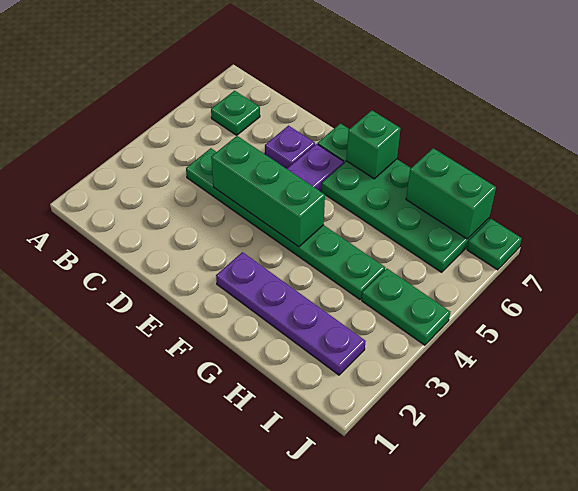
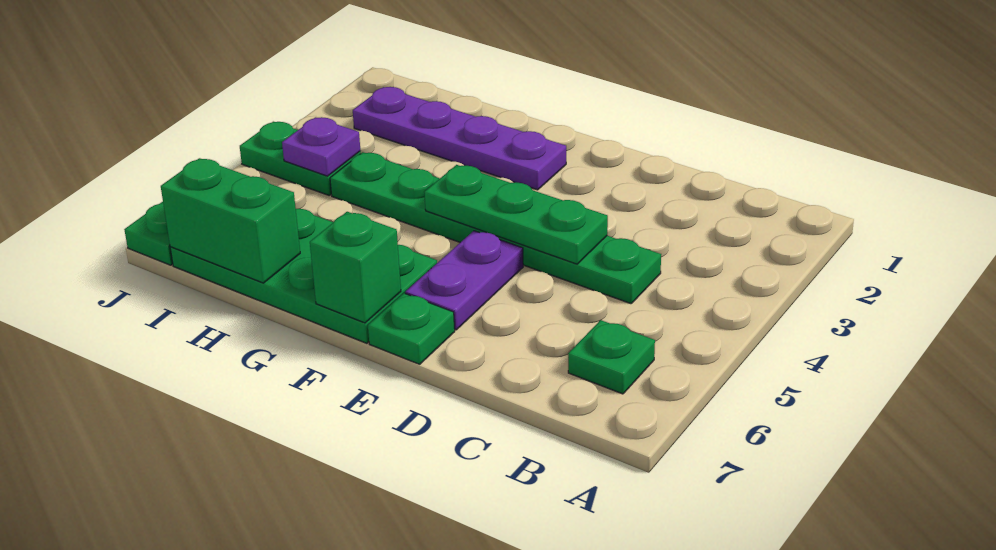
green brick D4:F4 level 2 -> green plate D4:F4 level 2
purple plate D6 level 1 -> purple plate I4 level 2

